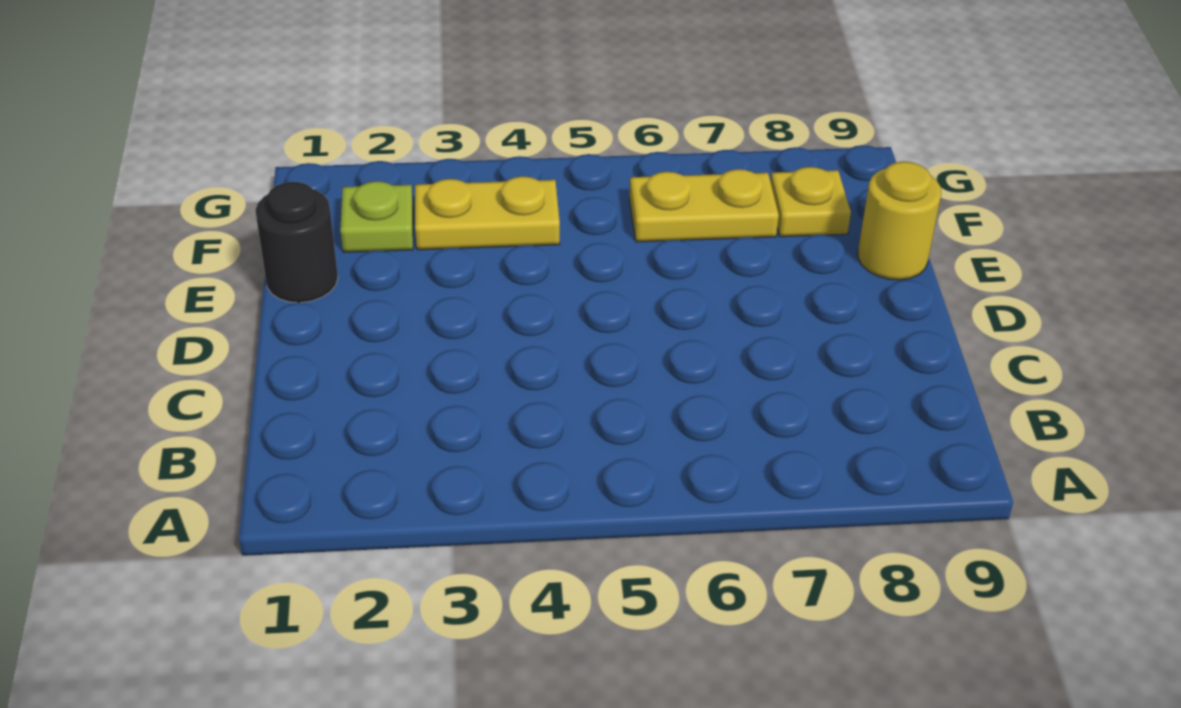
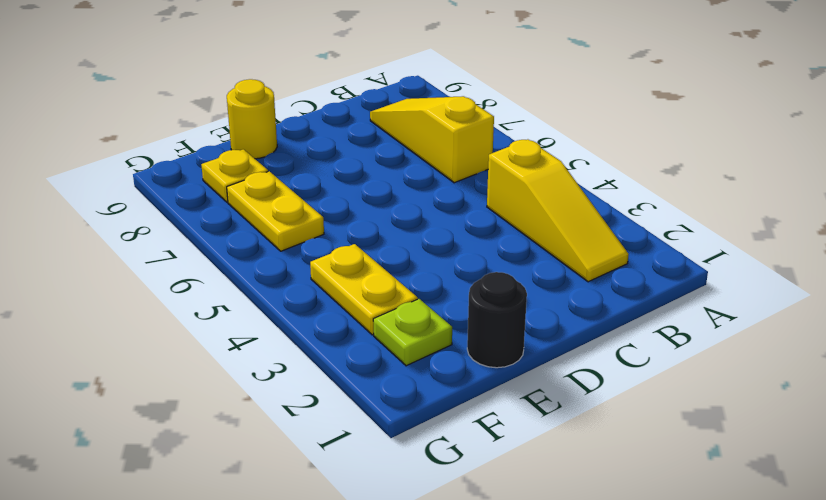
none -> yellow slope B2:B4 level 1 top 4
none -> yellow slope B6:B8 level 1 top 6

